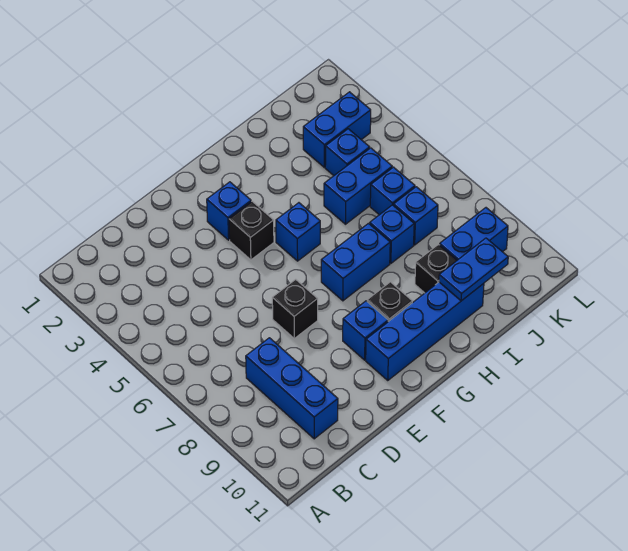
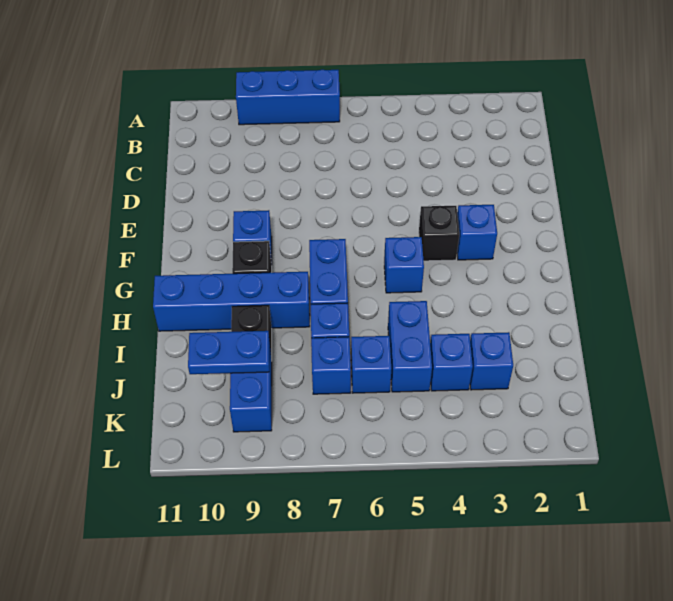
blue brick C8:C10 level 1 -> blue brick A7:A9 level 1
black brick E7 level 1 -> none
blue brick F10:I10 level 1 -> blue brick H8:H11 level 1
blue plate I10:J10 level 2 -> blue plate J9:J10 level 2
blue brick J3:K3 level 1 -> blue brick J3 level 1

